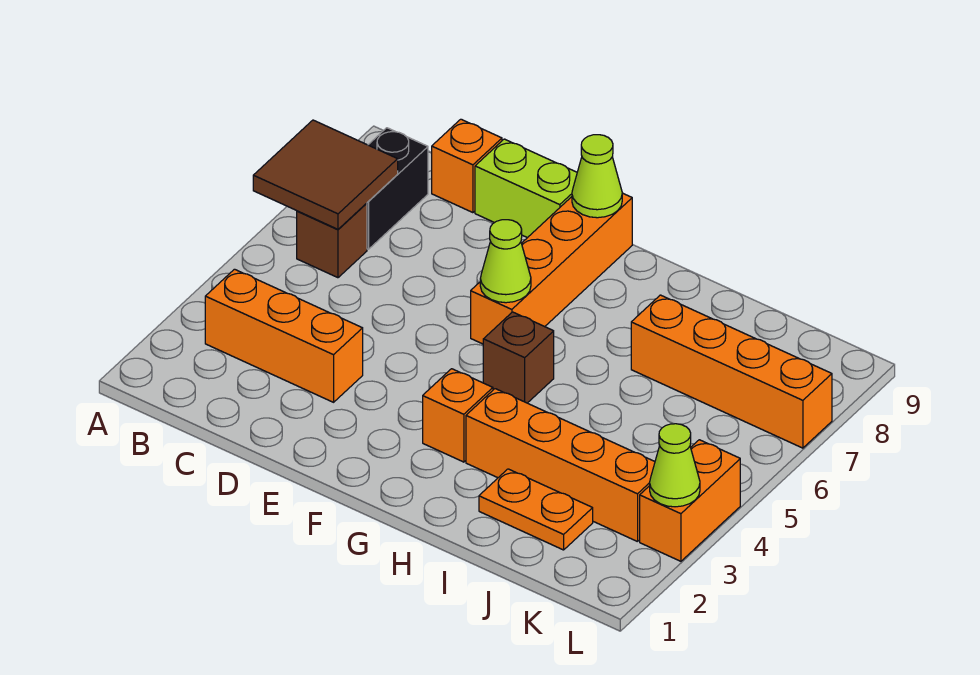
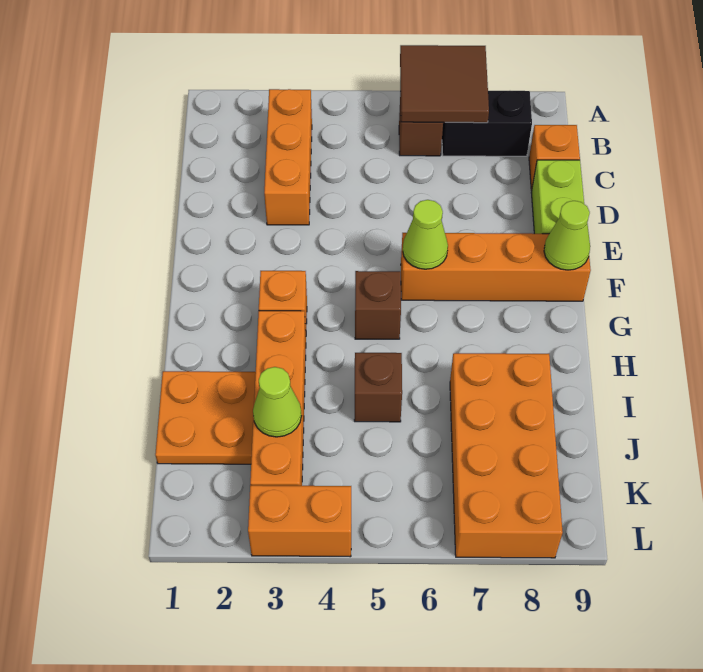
orange plate I2:J2 level 1 -> orange plate I1:J2 level 1
none -> brown brick I5 level 1
orange brick I7:L7 level 1 -> orange brick I7:L8 level 1
lime cone L3 level 2 -> lime cone J3 level 2

